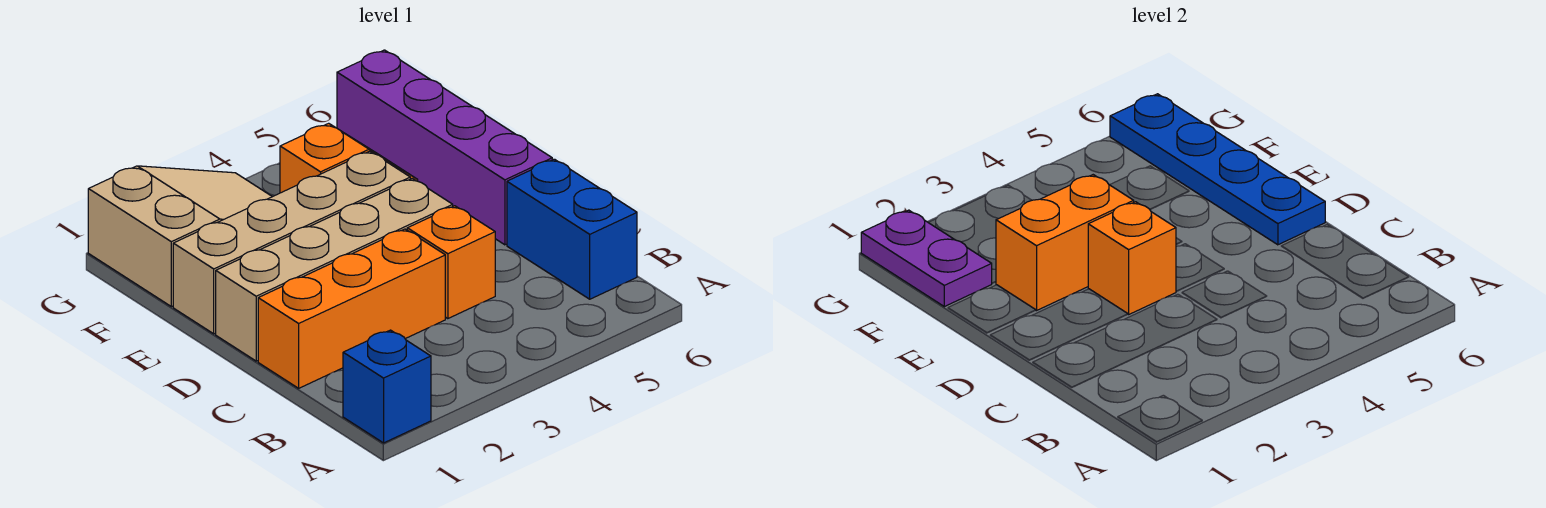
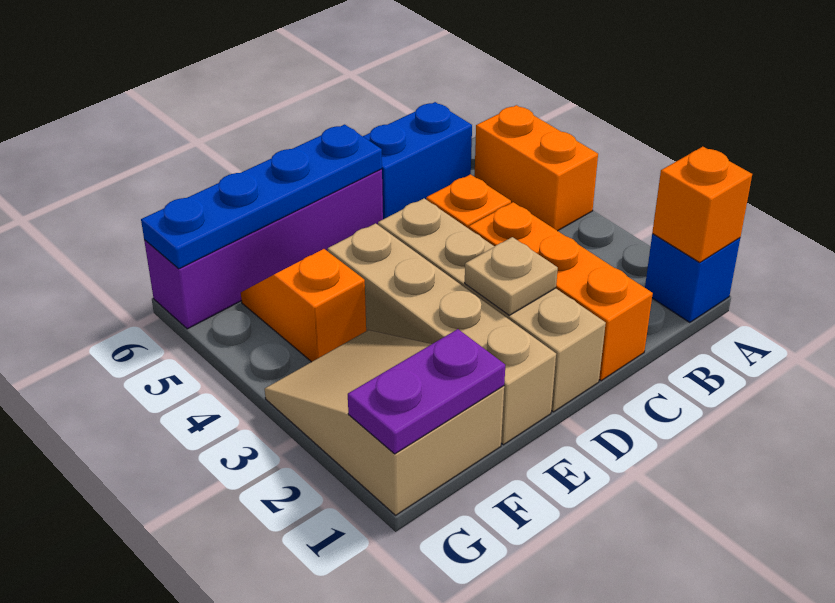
none -> tan plate D2 level 2
orange brick D3 level 2 -> orange brick A1 level 2
orange brick E2:E3 level 2 -> orange brick A4:A5 level 1

